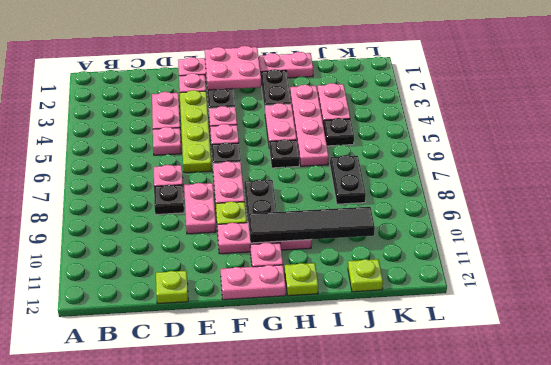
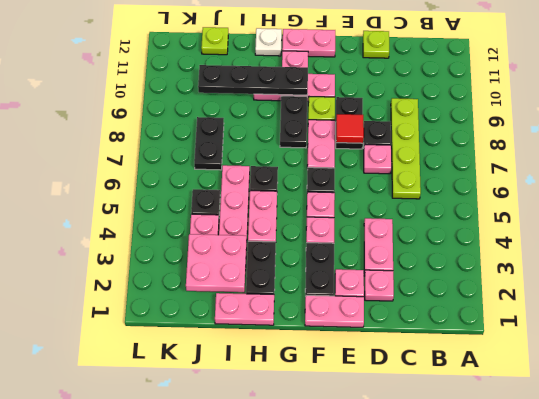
pink plate D5 level 1 -> pink plate D2 level 1
lime plate E3:E6 level 1 -> lime plate C6:C9 level 1
pink plate E8:E9 level 1 -> black plate E8:E9 level 1
none -> red tile E8 level 2
pink plate F1:G2 level 2 -> pink plate I2:J3 level 2
black tile G10:J10 level 2 -> black plate G10:J10 level 2
lime plate H12 level 1 -> white plate H12 level 1

